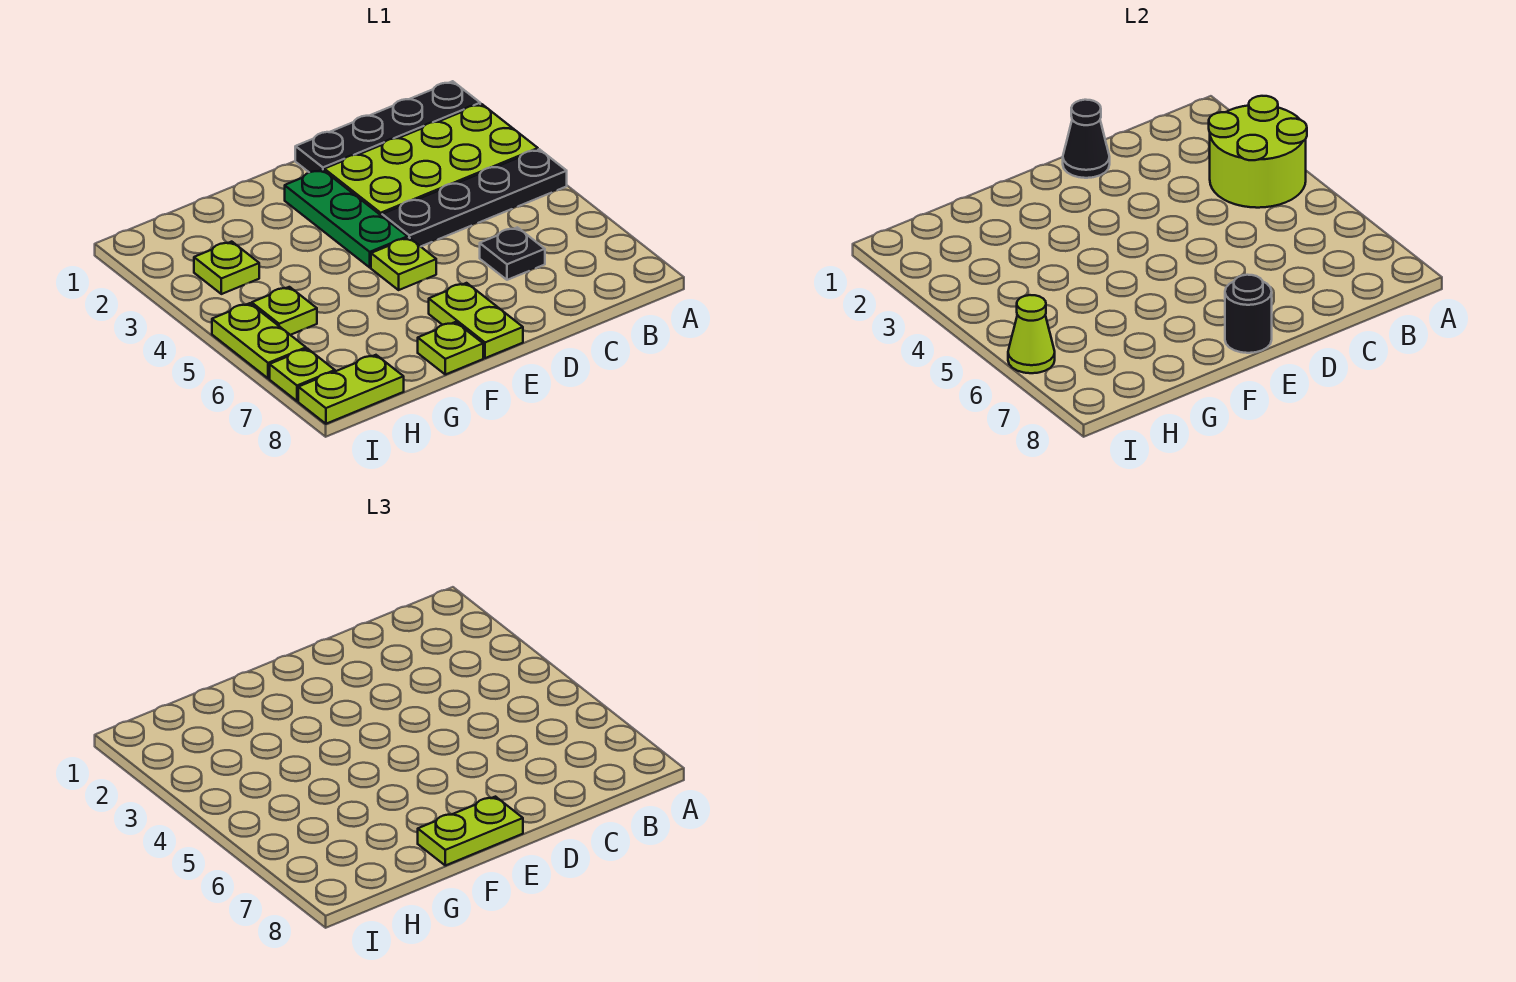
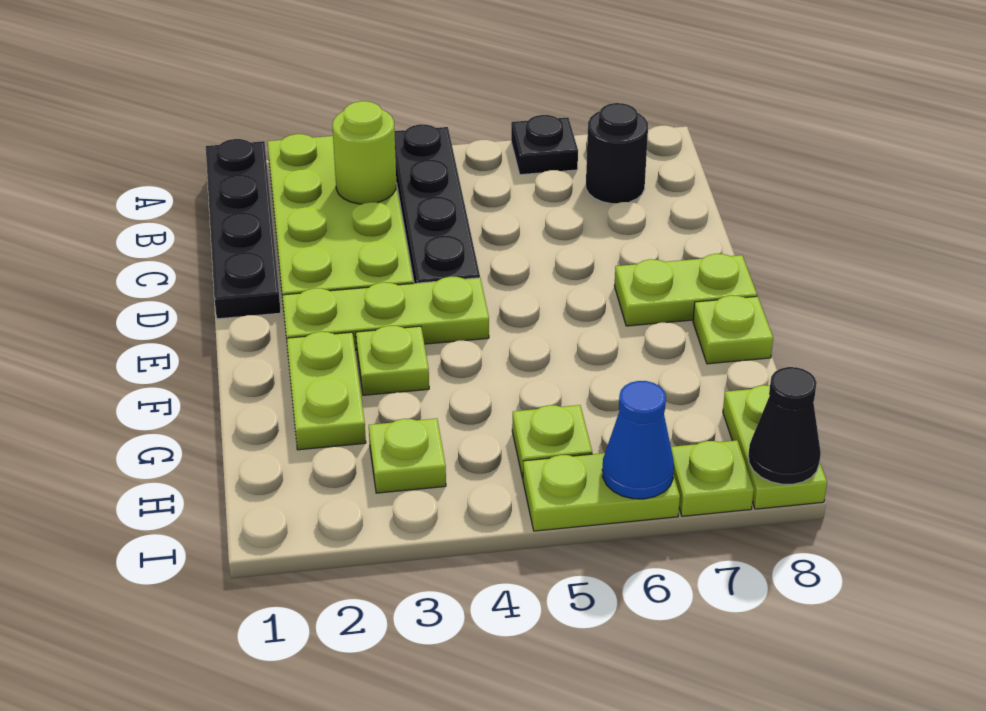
lime round brick A3:B4 level 2 -> lime round brick B3 level 2
black plate C6 level 1 -> black plate A6 level 1
black cone D1 level 2 -> black cone I8 level 2
green plate E2:E4 level 1 -> lime plate E2:E4 level 1
lime plate E5 level 1 -> lime plate F3 level 1
black round brick E8 level 2 -> black round brick B7 level 1
lime plate E8:F8 level 3 -> lime plate F2:G2 level 1
lime cone I6 level 2 -> blue cone I6 level 2

